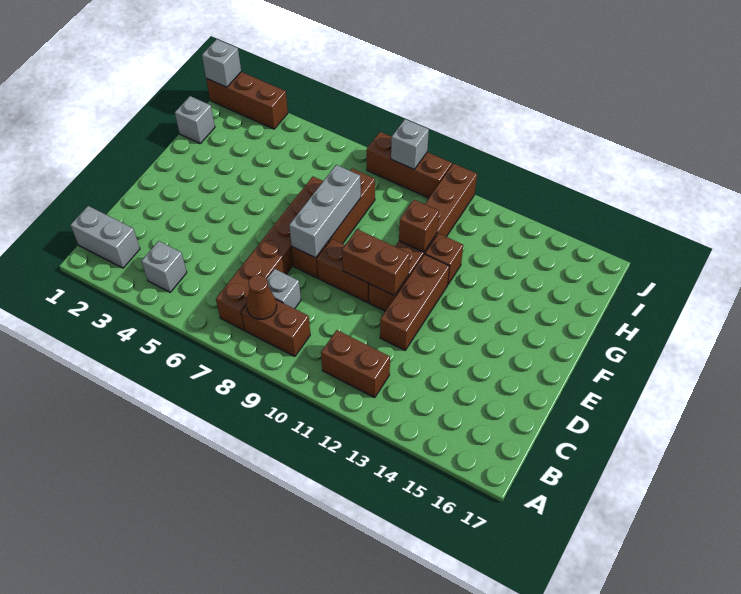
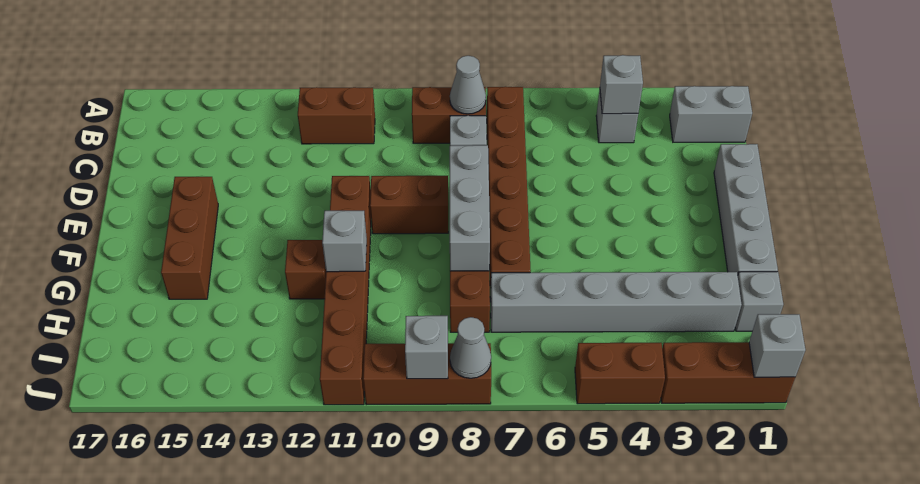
none -> grey brick B4 level 2
brown cone B8 level 2 -> grey cone B8 level 2
none -> grey brick D1:G1 level 1
brown brick D12:F12 level 1 -> brown brick E15:G15 level 1
brown brick E10:E11 level 2 -> brown brick J4:J5 level 1
brown brick G11 level 2 -> grey brick G11 level 2
none -> grey brick H2:H7 level 1
none -> grey cone J8 level 2

